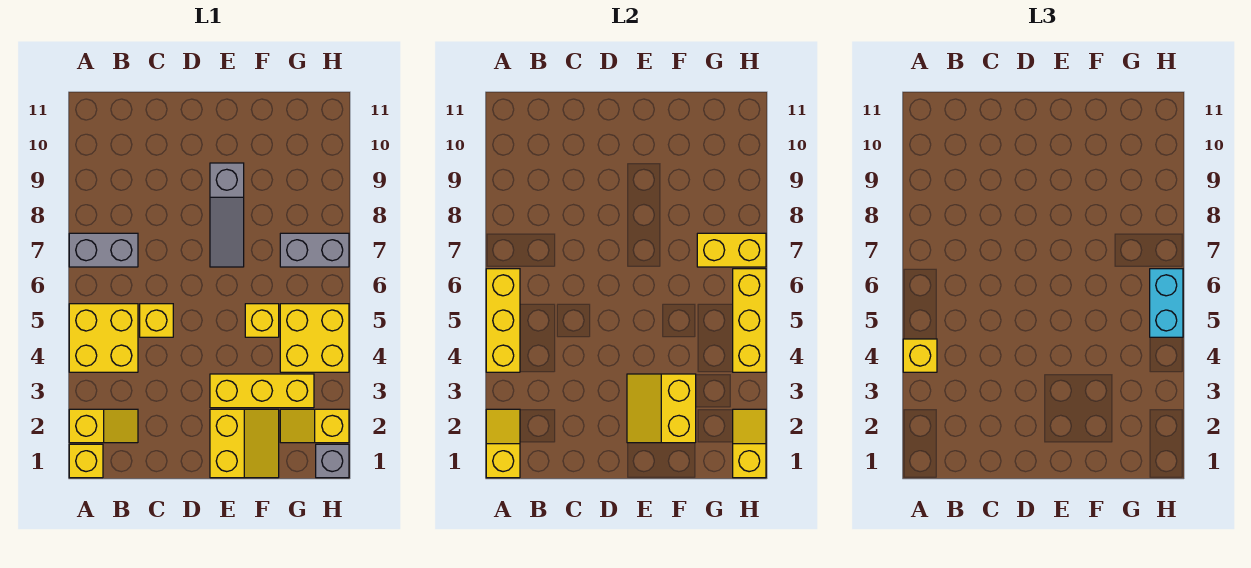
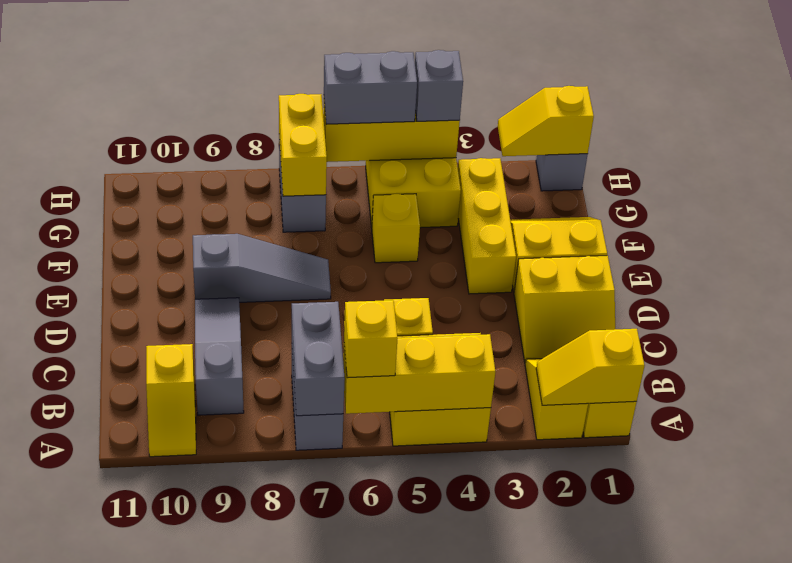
yellow brick A4 level 3 -> yellow brick A6 level 3
none -> grey brick A7:B7 level 2
none -> grey slope B9:D9 level 1 top B
yellow slope E2:F3 level 2 top F -> yellow slope C1:D2 level 1 top D
yellow slope G2:H2 level 1 top H -> yellow slope A10:B10 level 1 top B
none -> grey brick H4 level 3
cyan brick H5:H6 level 3 -> grey brick H5:H6 level 3

